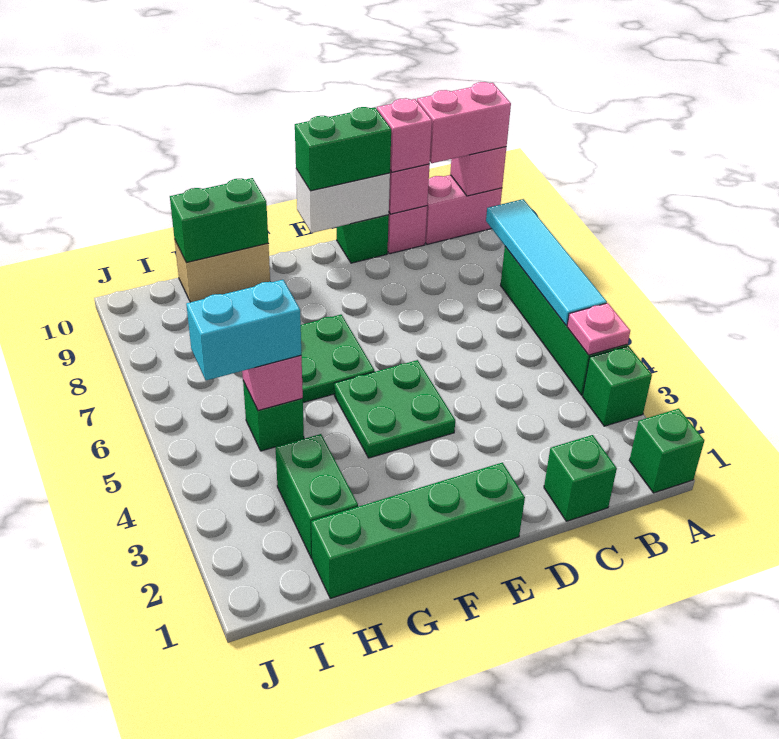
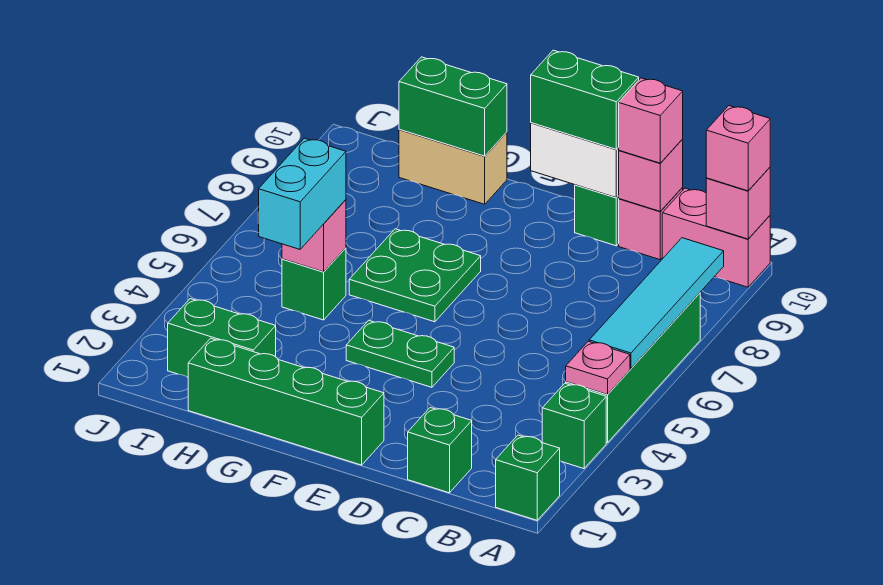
pink brick A10:B10 level 3 -> pink brick A10 level 3
green plate E4:F5 level 1 -> green plate E4:F4 level 1
green brick H2:H3 level 1 -> green brick H2:I2 level 1
cyan brick H5:I5 level 3 -> cyan brick H4:H5 level 3

